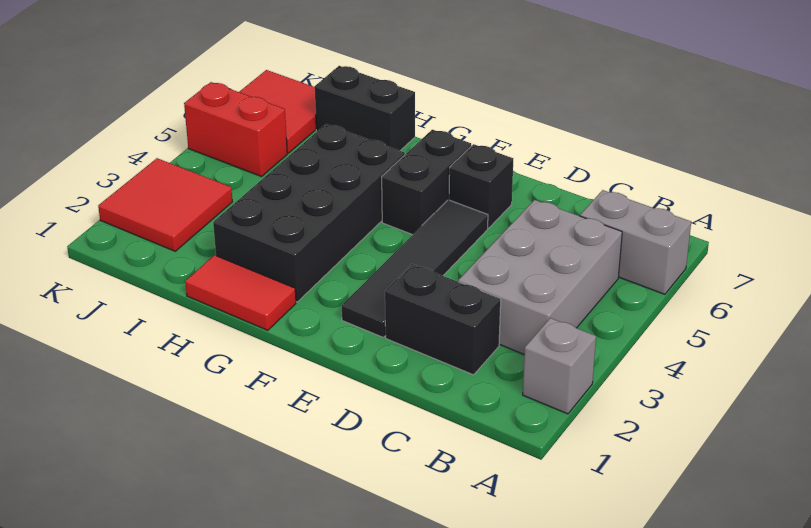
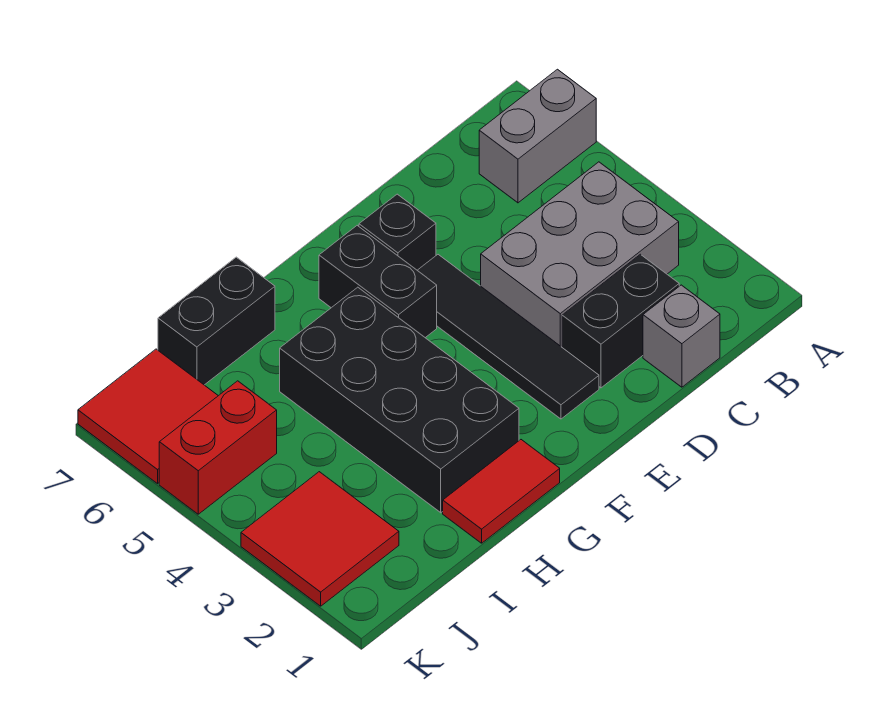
grey brick A2 level 1 -> grey brick C1 level 1
grey brick B3:C5 level 1 -> grey brick B3:D4 level 1

